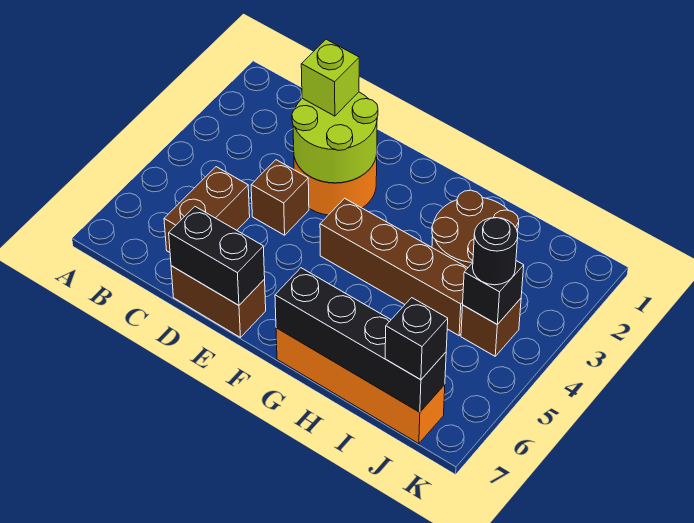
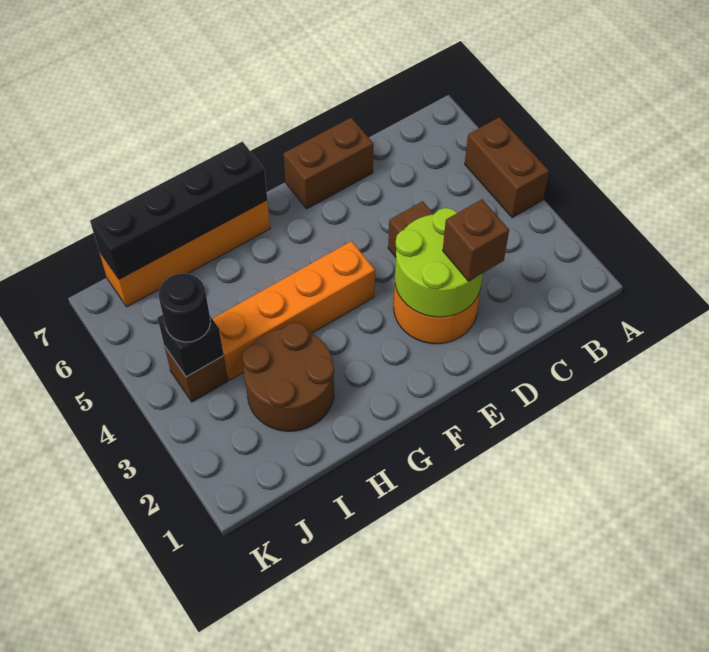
brown brick C5:C6 level 1 -> brown brick A4:A5 level 1
lime brick D2 level 3 -> brown brick D2 level 3
black brick D7:E7 level 2 -> none
brown brick F4:I4 level 1 -> orange brick F4:I4 level 1
black brick J7 level 3 -> none

